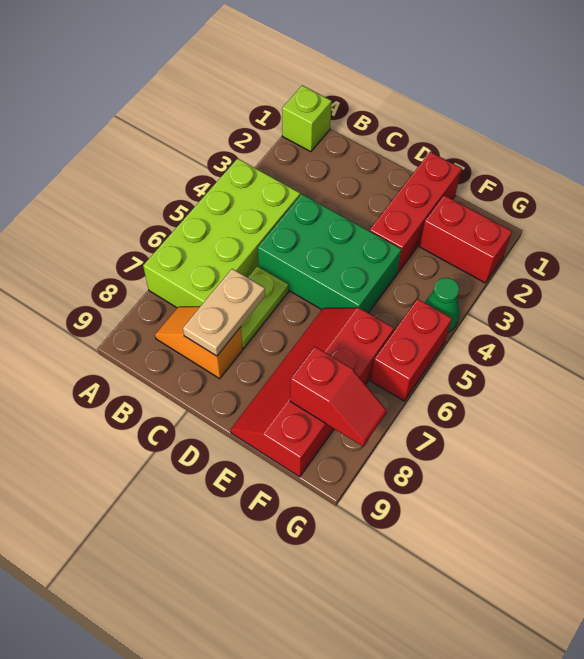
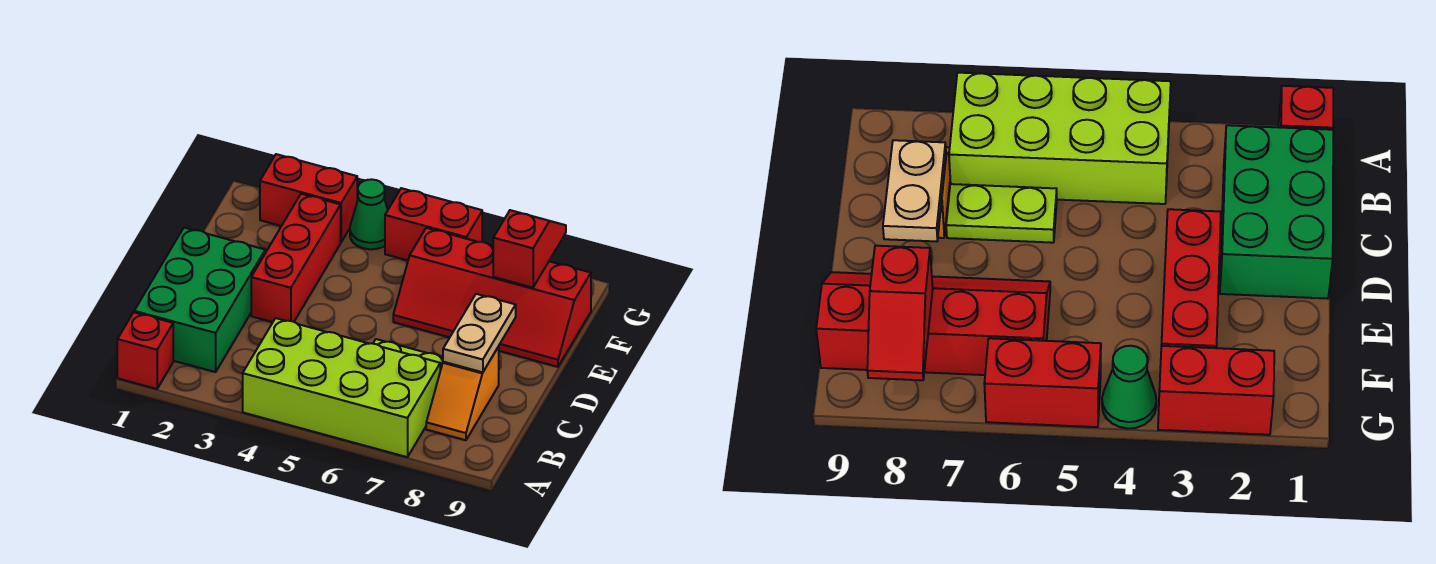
lime brick A1 level 1 -> red brick A1 level 1
green brick C4:E5 level 1 -> green brick B1:D2 level 1
tan plate C7:C8 level 2 -> tan plate C8:D8 level 2
red brick E1:E3 level 1 -> red brick D3:F3 level 1
red brick F2:G2 level 1 -> red brick G2:G3 level 1

